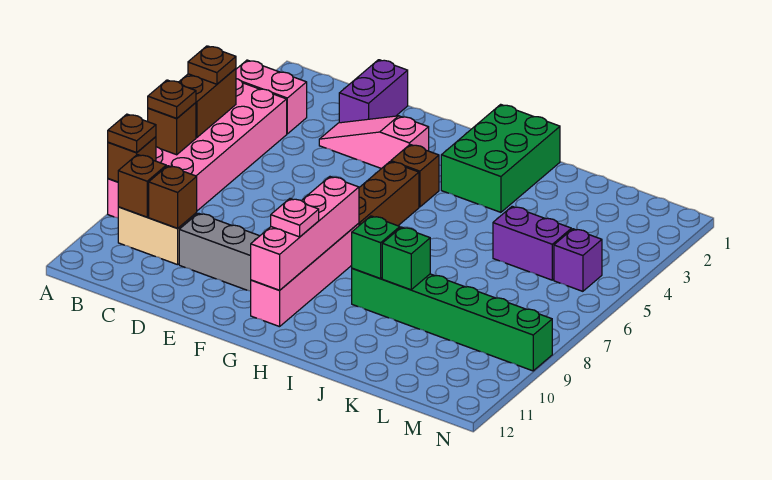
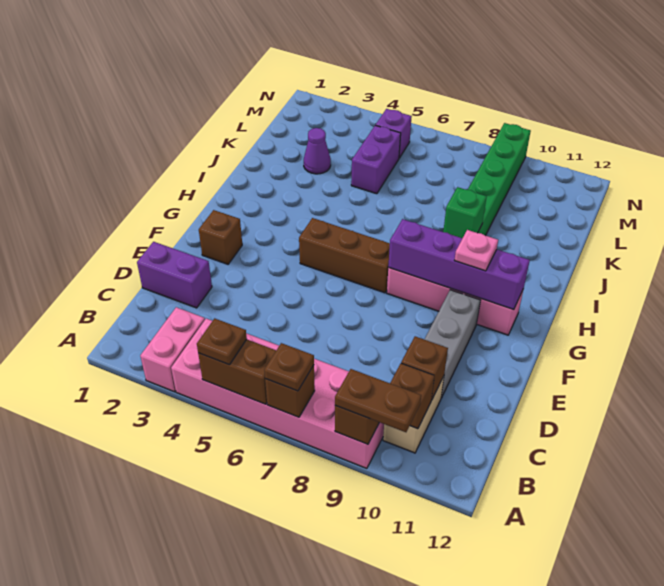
brown plate A9 level 3 -> brown plate A9:A10 level 3
pink slope D3:F3 level 1 top F -> none
brown brick G4 level 1 -> brown brick F2 level 1
pink brick G8:G11 level 2 -> purple brick G8:G11 level 2
green brick H1:I3 level 1 -> none
green brick J9 level 2 -> none
none -> purple cone K3 level 1

